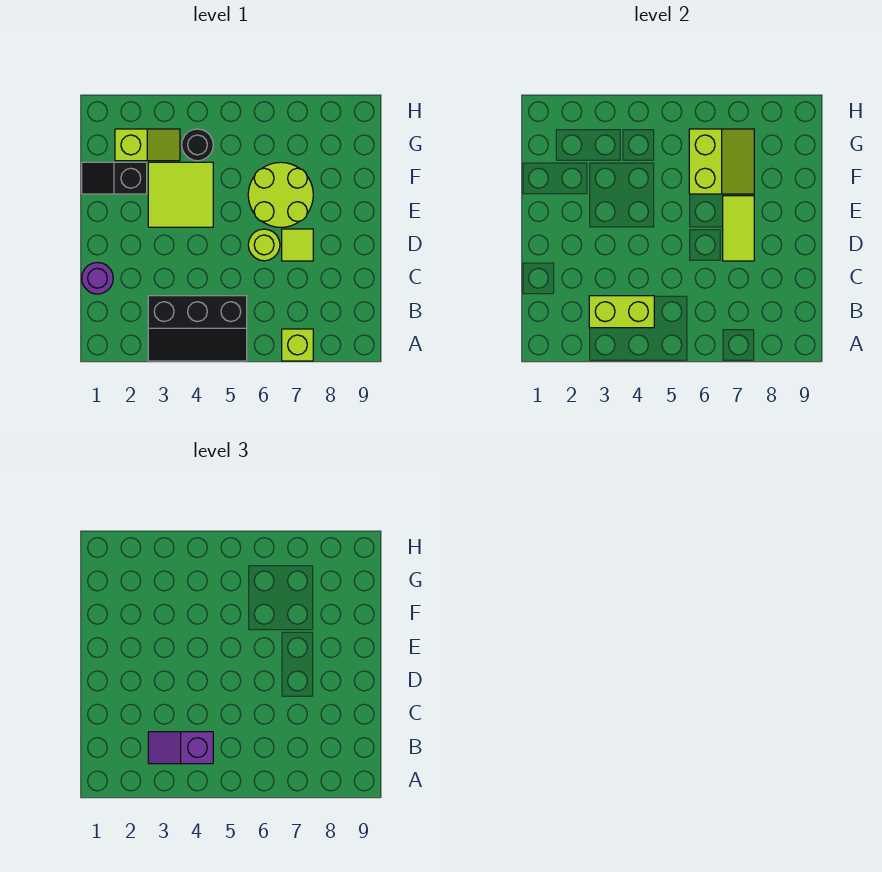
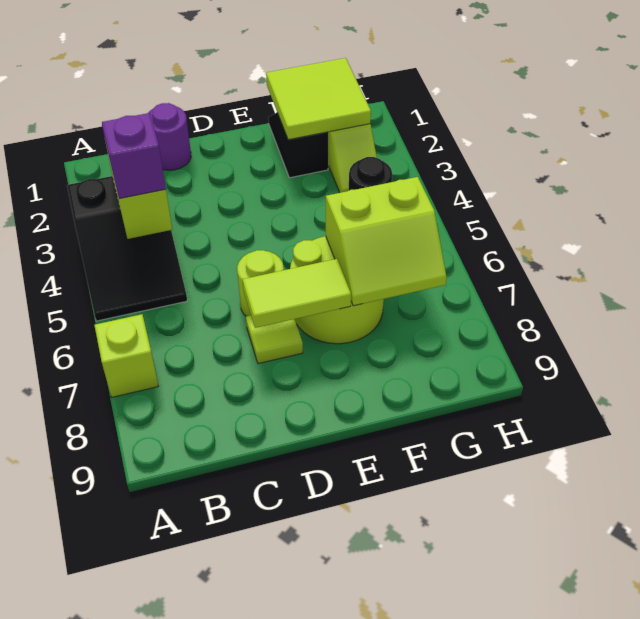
black slope A3:B5 level 1 top B -> black slope A3:B5 level 1 top 3
lime tile E3:F4 level 1 -> lime tile F1:G2 level 2

